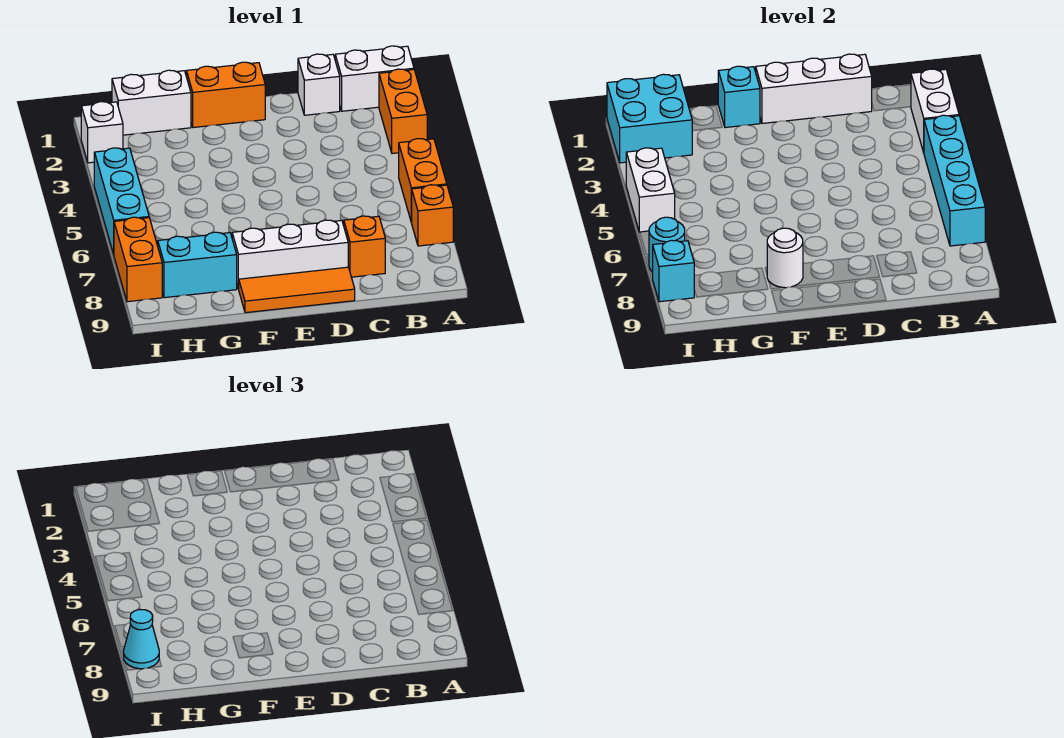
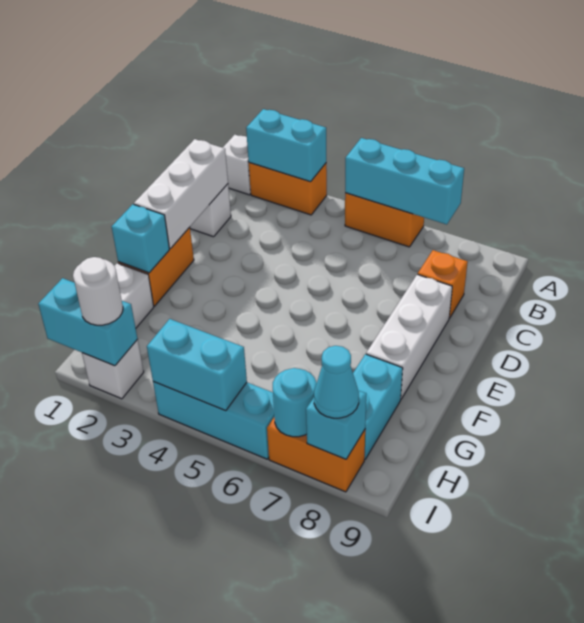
white brick A1:B1 level 1 -> white brick A1 level 1
white brick A2:A3 level 2 -> cyan brick A2:A3 level 2
cyan brick A4:A7 level 2 -> cyan brick A5:A7 level 2
orange brick A7 level 1 -> none
orange tile D9:F9 level 1 -> none
white round brick F8 level 2 -> white round brick I2 level 3
cyan brick H1:I2 level 2 -> cyan brick I1:I2 level 2
white brick I4:I5 level 2 -> cyan brick I4:I5 level 2

